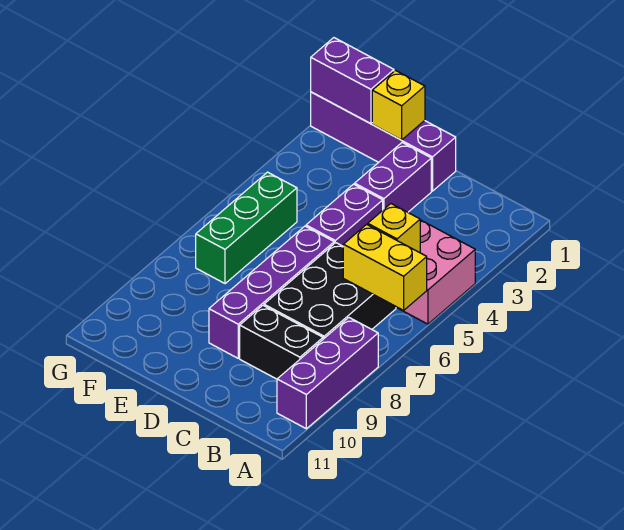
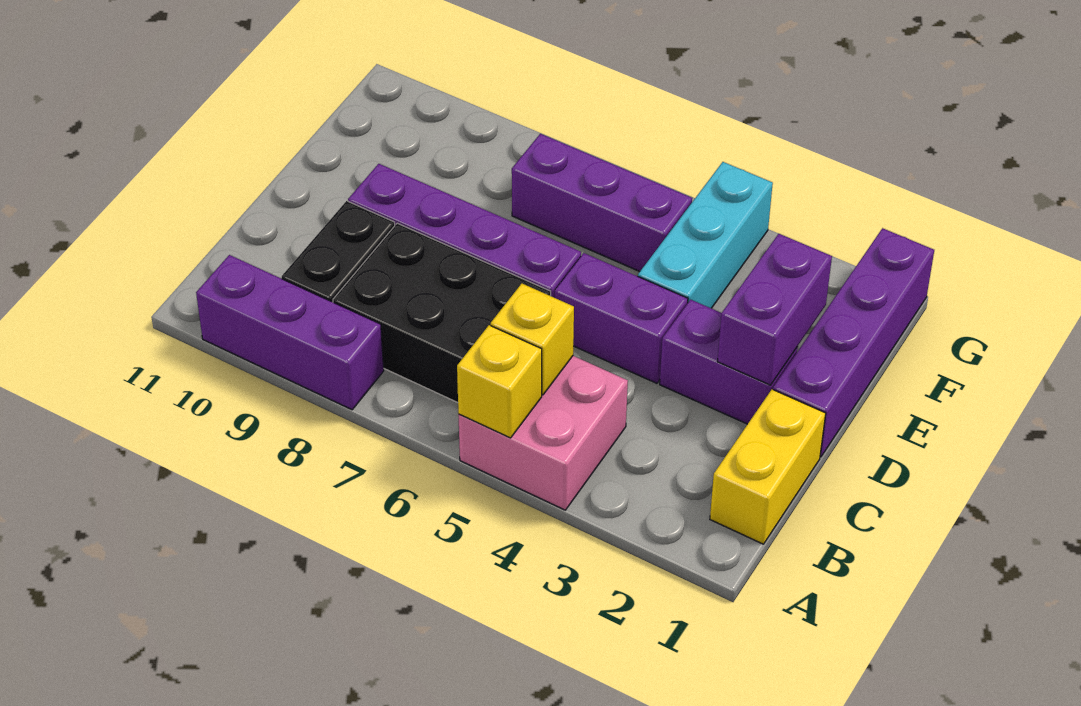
yellow brick A6:B6 level 2 -> yellow brick B1:C1 level 1
yellow brick E1 level 2 -> yellow brick A5 level 2
none -> cyan brick E4:G4 level 1
purple brick F1:G1 level 2 -> purple brick D2:E2 level 2
green brick F5:F7 level 1 -> purple brick F5:F7 level 1

